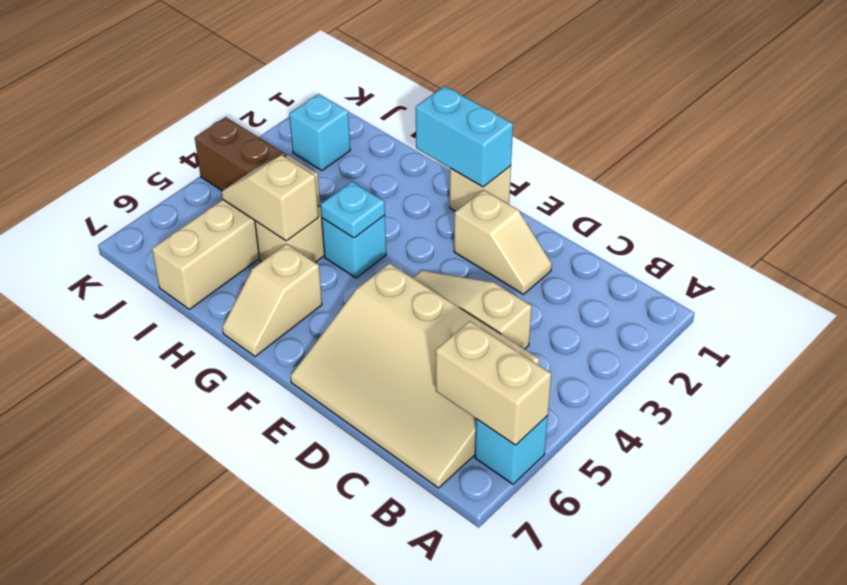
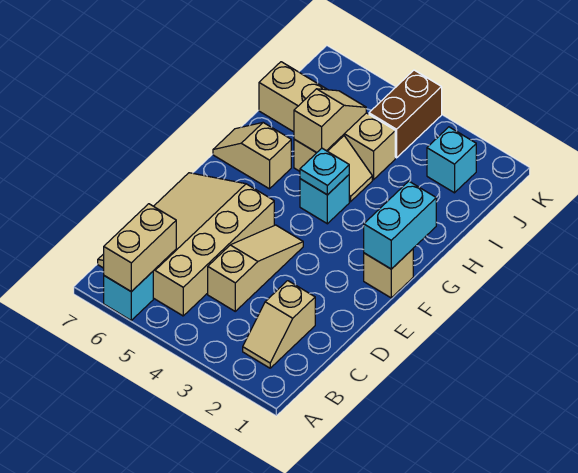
tan slope D2:E2 level 1 top E -> tan slope B2:C2 level 1 top C

